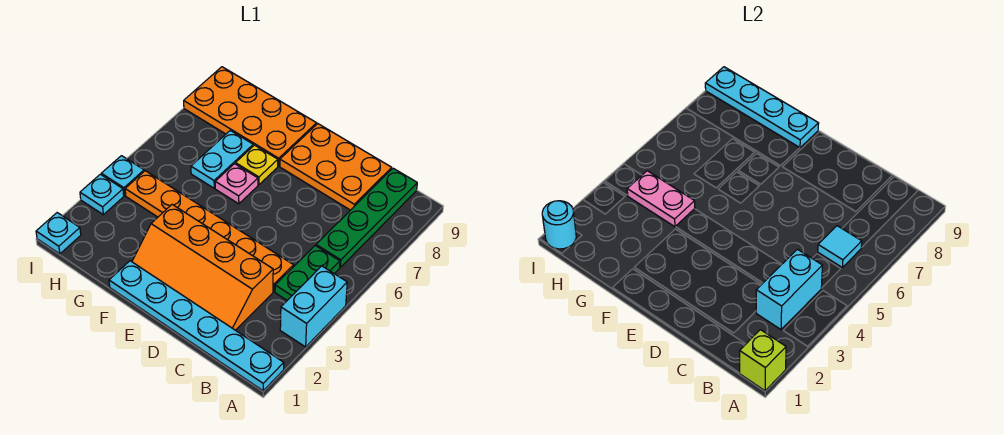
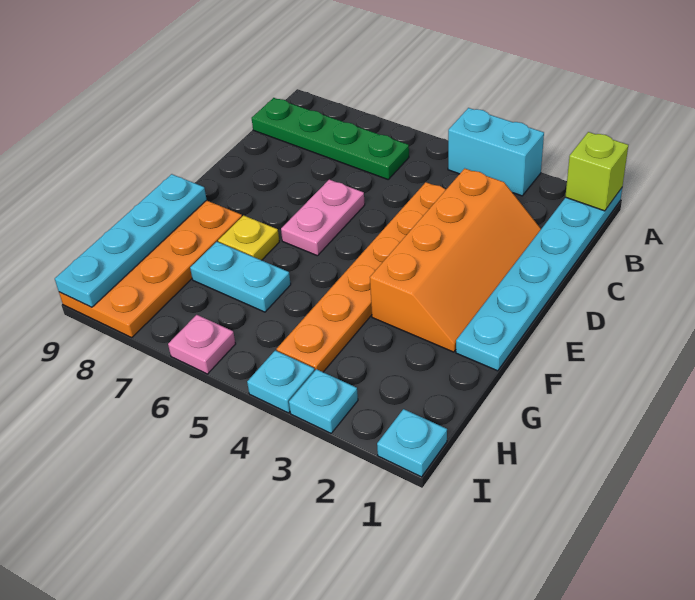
cyan brick B3:B4 level 2 -> none
green plate B4:B5 level 1 -> none
cyan tile B6 level 2 -> none
orange plate C8:E9 level 1 -> none
pink plate F6 level 1 -> pink plate I6 level 1
pink plate G4:H4 level 2 -> pink plate D6:E6 level 1
cyan round brick I1 level 2 -> none

